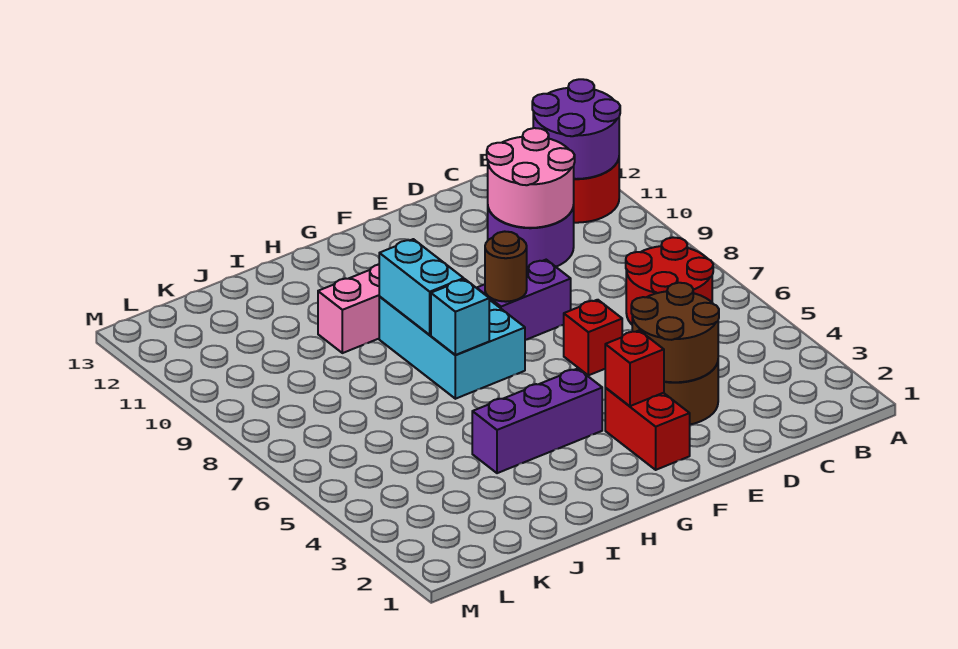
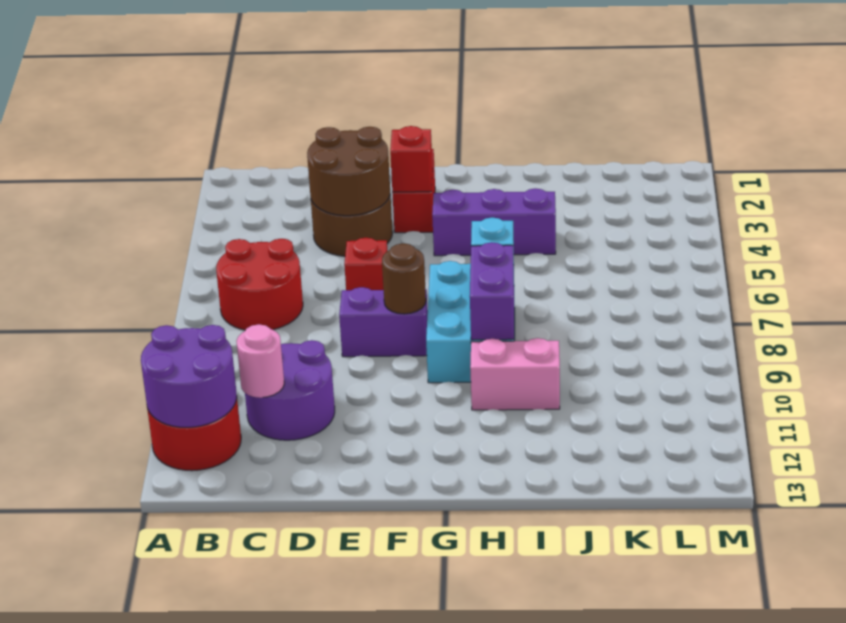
pink round brick C10:D11 level 2 -> pink round brick C11 level 2
cyan brick H8:H9 level 2 -> purple brick H8:H9 level 2

